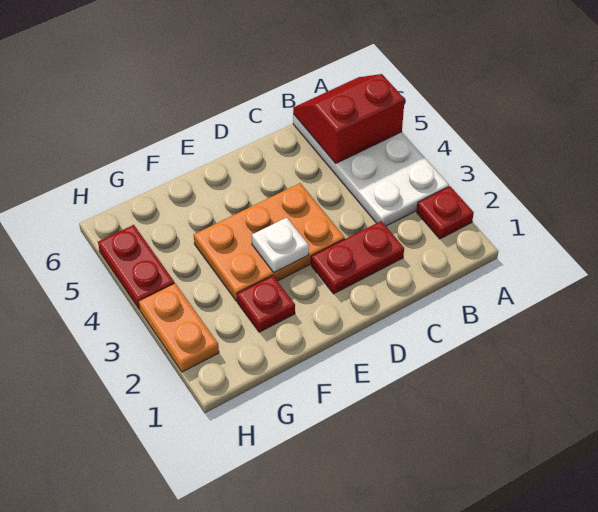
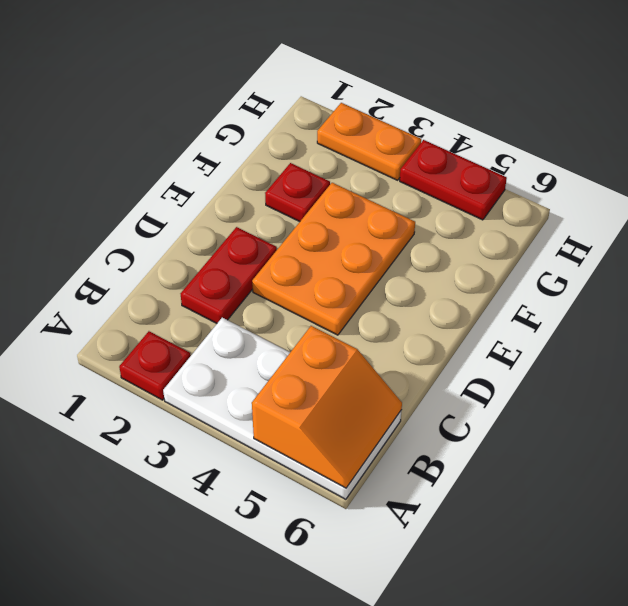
red slope A5:B6 level 2 top 5 -> orange slope A5:B6 level 2 top 5
white plate E3 level 2 -> none

